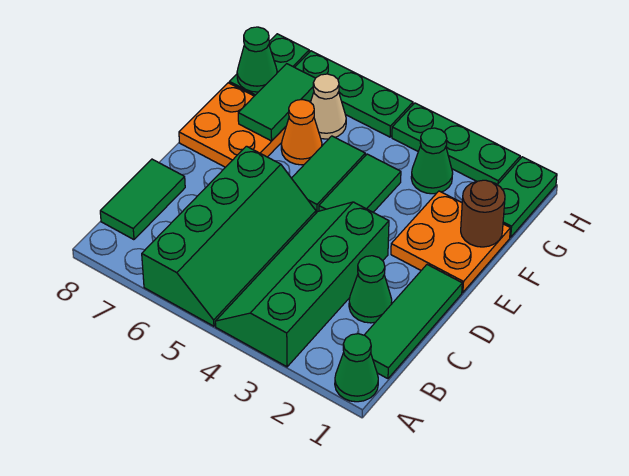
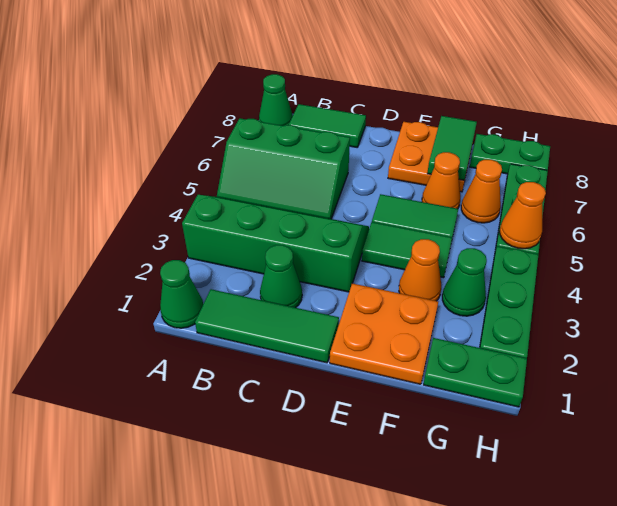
green slope A5:D6 level 1 top 6 -> green slope A5:C6 level 1 top 6
brown round brick F1 level 2 -> none
none -> orange cone F3 level 1
green tile F7:G7 level 2 -> green tile F7:F8 level 2
tan cone G6 level 1 -> orange cone G6 level 1
green cone G8 level 2 -> green cone A8 level 1
none -> orange cone H5 level 2

